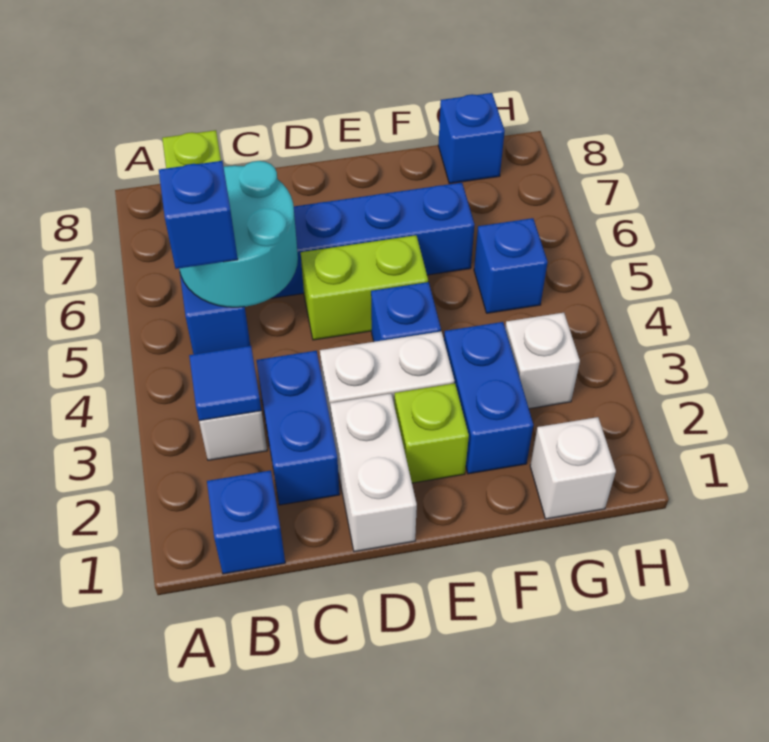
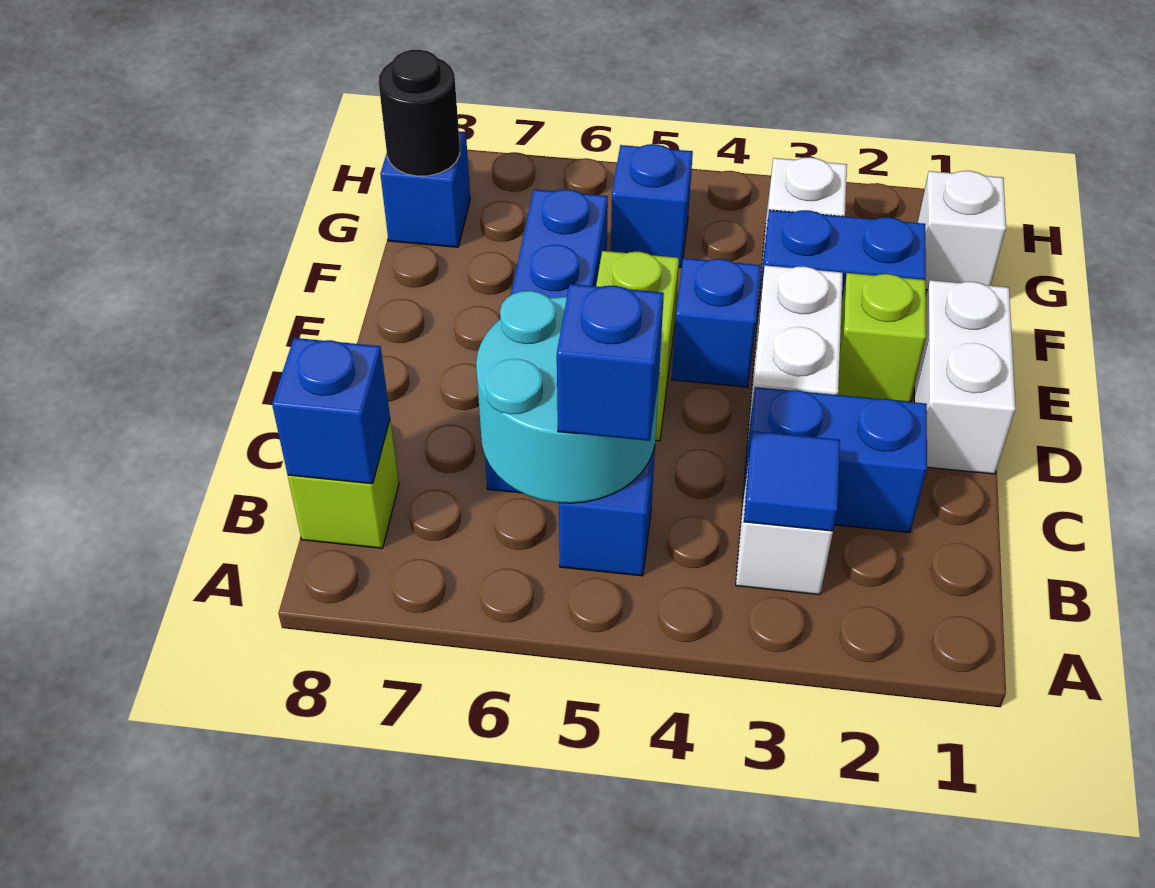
blue brick B1 level 1 -> blue brick B8 level 2
white brick D1:D2 level 1 -> white brick D1:E1 level 1
none -> black round brick G8 level 2

